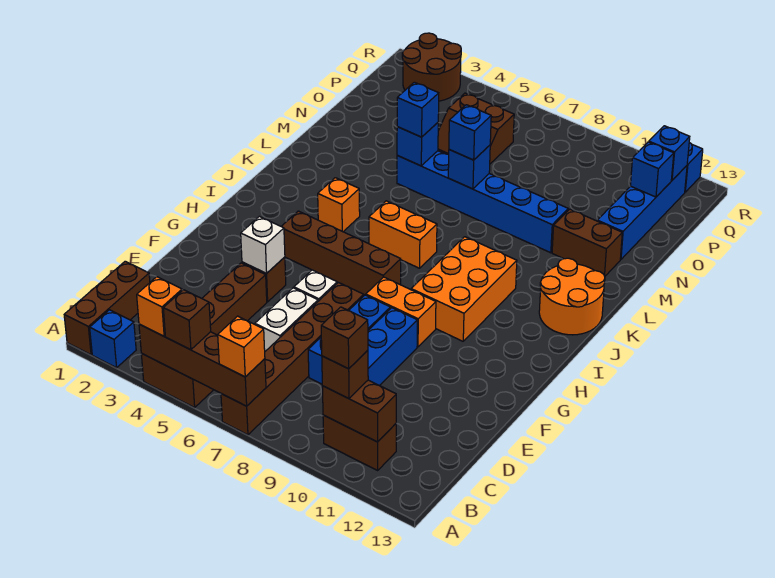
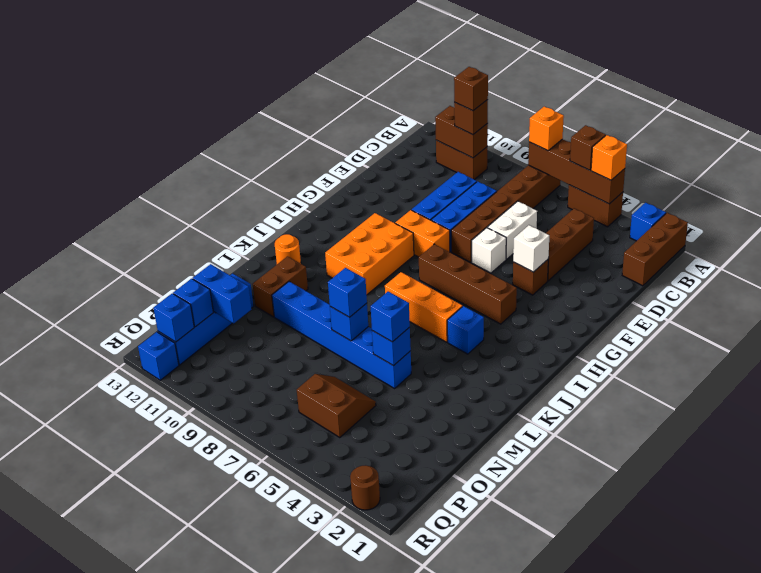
orange brick J4 level 1 -> blue brick J4 level 1
orange brick J6:J7 level 1 -> orange brick J5:J7 level 1
orange round brick J12:K13 level 1 -> orange round brick K12 level 1
brown brick M11:M12 level 1 -> brown brick L11:M11 level 1
none -> blue brick O11:O12 level 2
brown round brick Q2:R3 level 1 -> brown round brick R2 level 1

